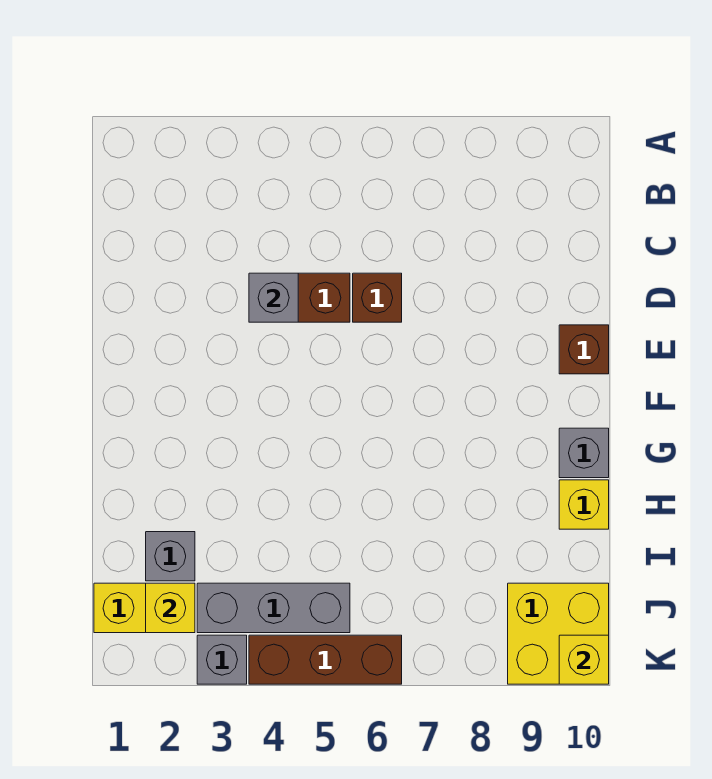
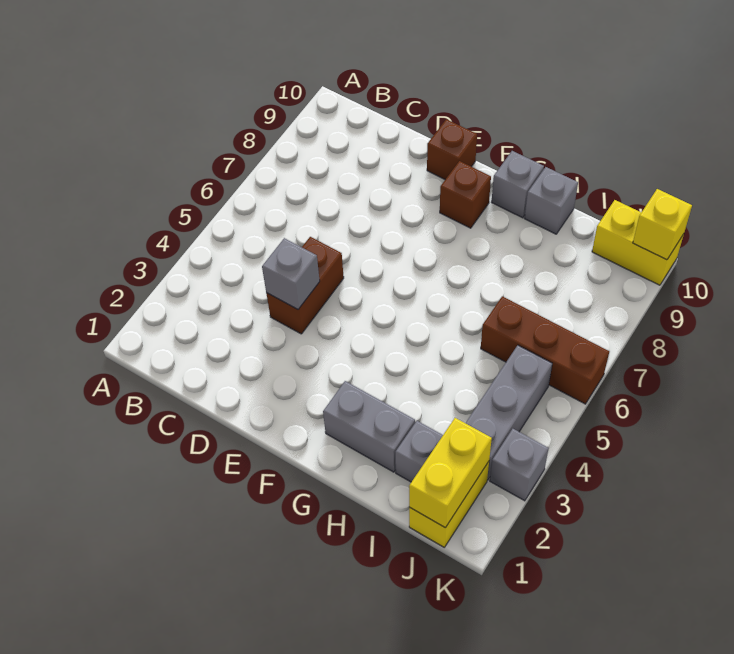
brown brick D6 level 1 -> brown brick F9 level 1
none -> grey brick G2:H2 level 1
yellow brick H10 level 1 -> grey brick H10 level 1
yellow brick J2 level 2 -> yellow brick J1:J2 level 2
yellow brick J9:K10 level 1 -> yellow brick J10:K10 level 1
brown brick K4:K6 level 1 -> brown brick I6:K6 level 1

